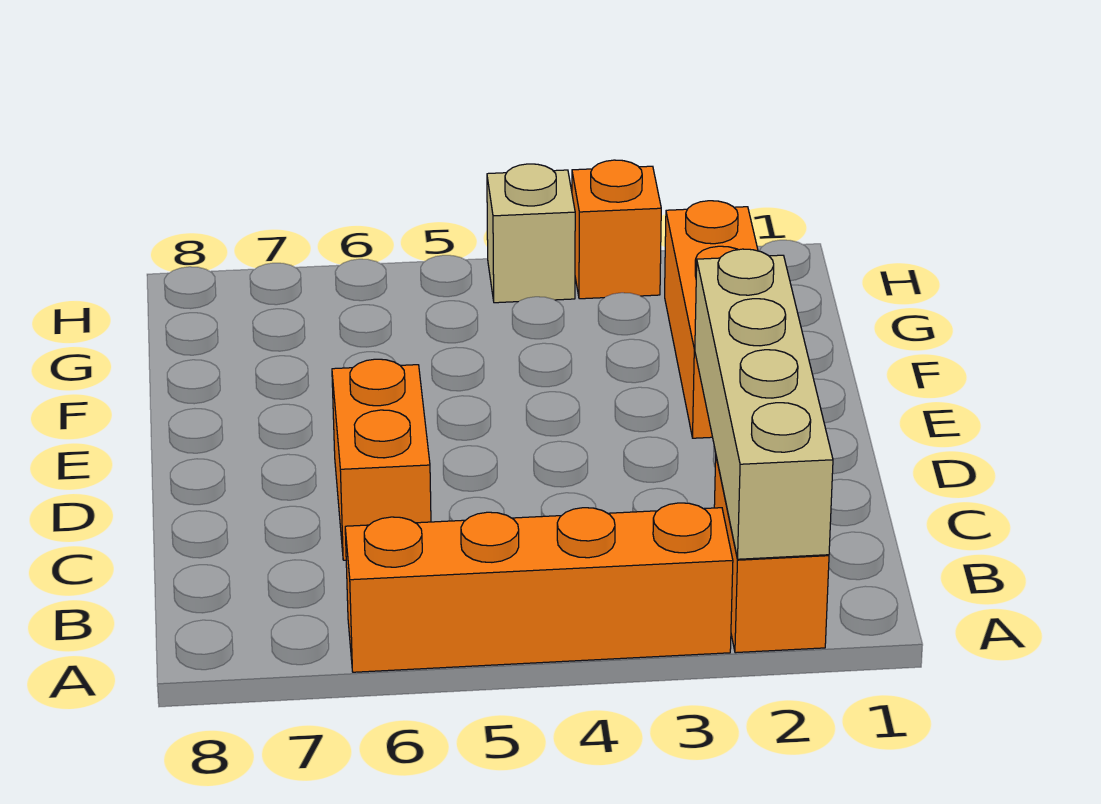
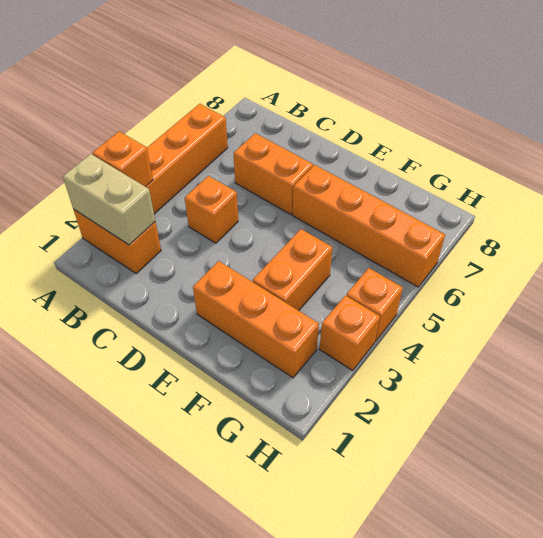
tan brick A2:D2 level 2 -> tan brick A2:B2 level 2
none -> orange brick A3 level 2
none -> orange brick C4 level 1
none -> orange brick E6:H6 level 1
none -> orange brick F3:F4 level 1
tan brick H4 level 1 -> orange brick H4 level 1

